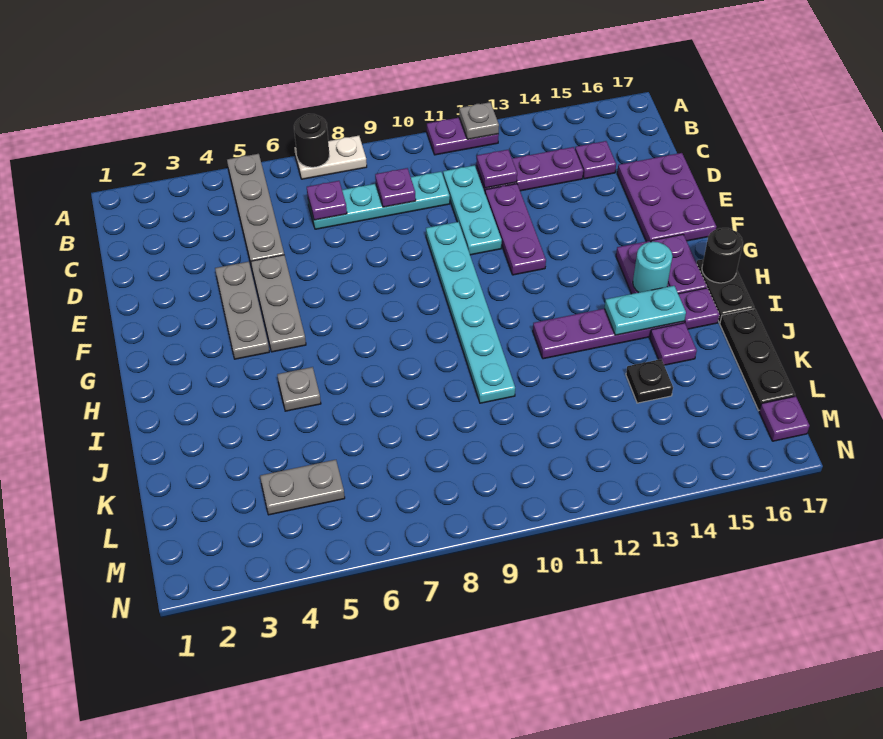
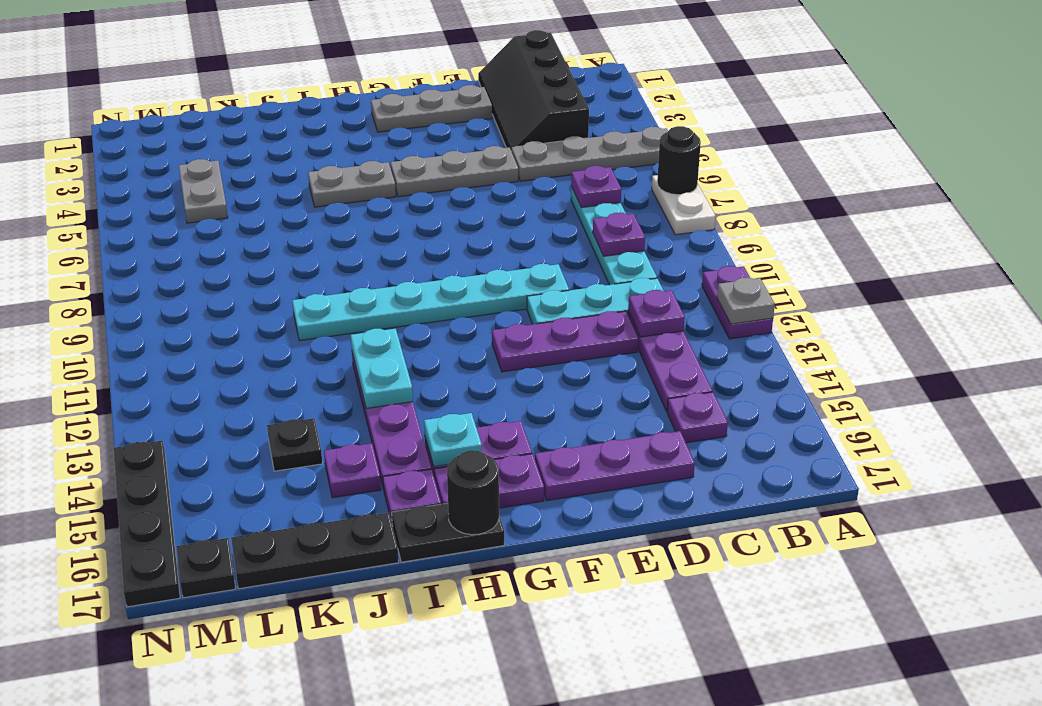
none -> black slope C1:D4 level 1 top C
purple plate D16:F17 level 1 -> purple plate D16:F16 level 1
grey plate E4:G4 level 1 -> grey plate E2:G2 level 1
cyan round brick H15 level 2 -> cyan plate H15 level 2
grey plate I5 level 1 -> grey plate H5:I5 level 1
cyan plate I14:I15 level 2 -> cyan plate I12:I13 level 2
purple plate M17 level 1 -> black plate M17 level 1
none -> black plate N14:N17 level 1

